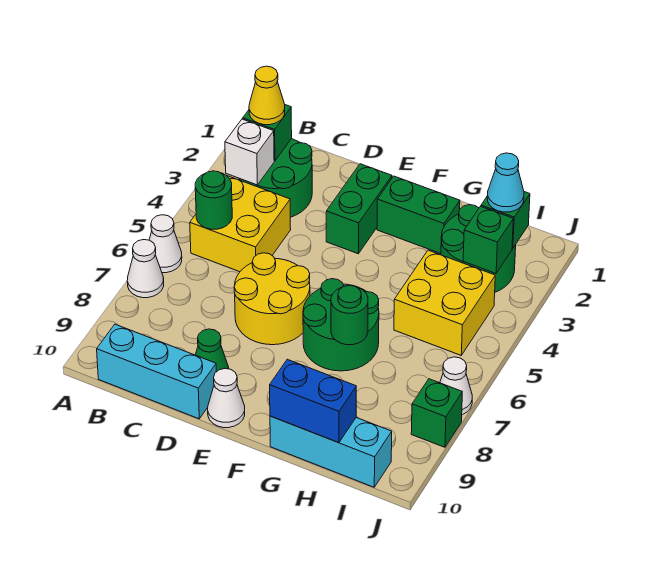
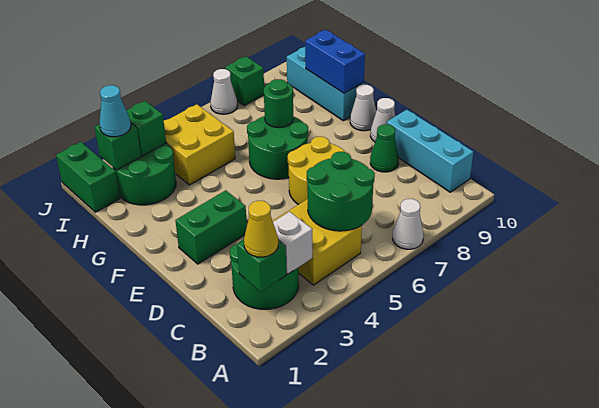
white cone A6 level 1 -> white cone F10 level 1
green round brick B5 level 2 -> green round brick B5:C6 level 2
green brick F2:G2 level 1 -> green brick I1:J1 level 1

